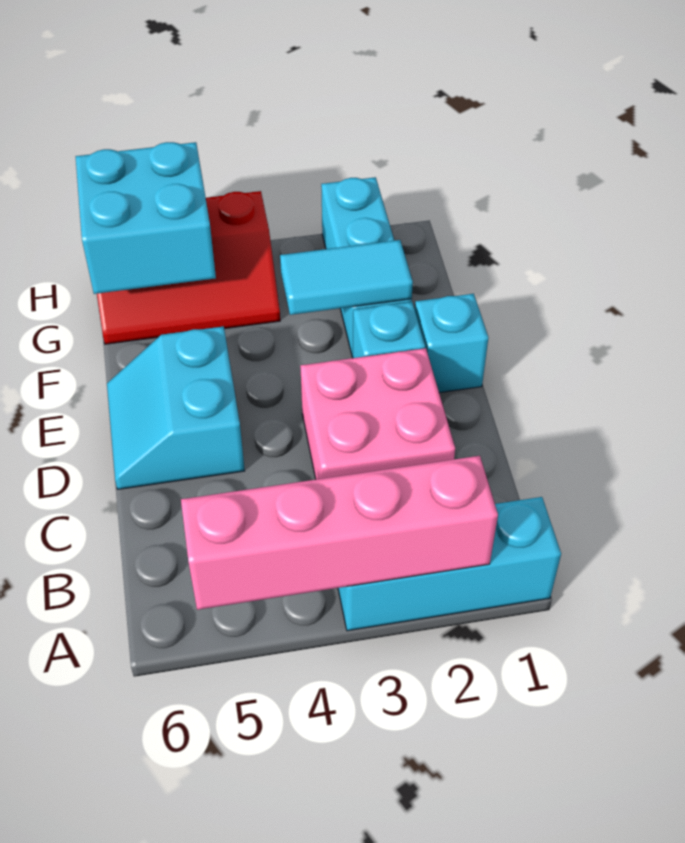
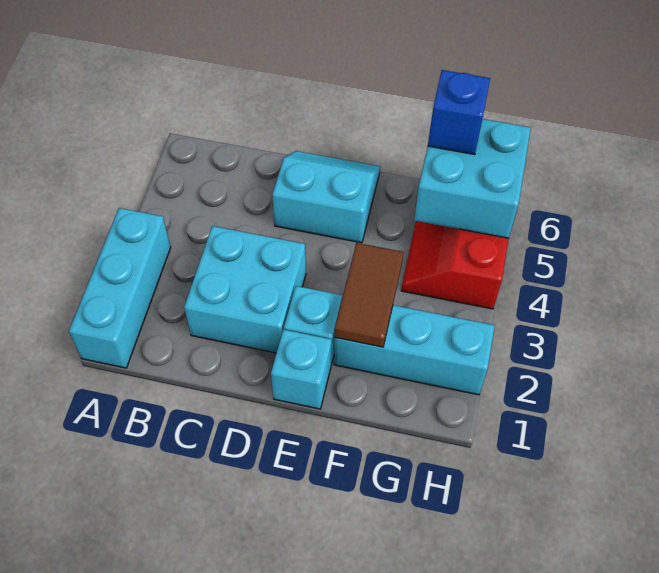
pink brick A2:A5 level 2 -> none
pink brick C2:D3 level 1 -> cyan brick C2:D3 level 1
cyan tile F2:F3 level 2 -> brown tile F2:F3 level 2
none -> blue brick G6 level 3

